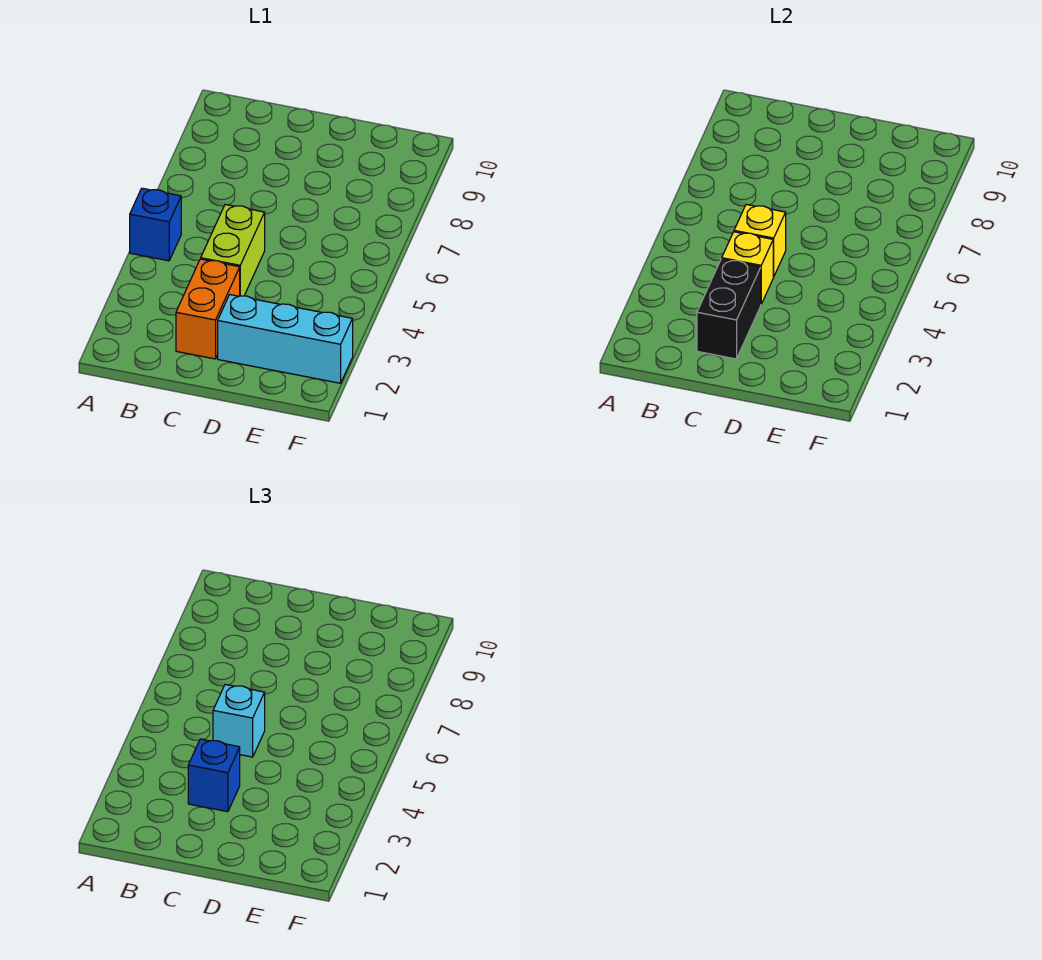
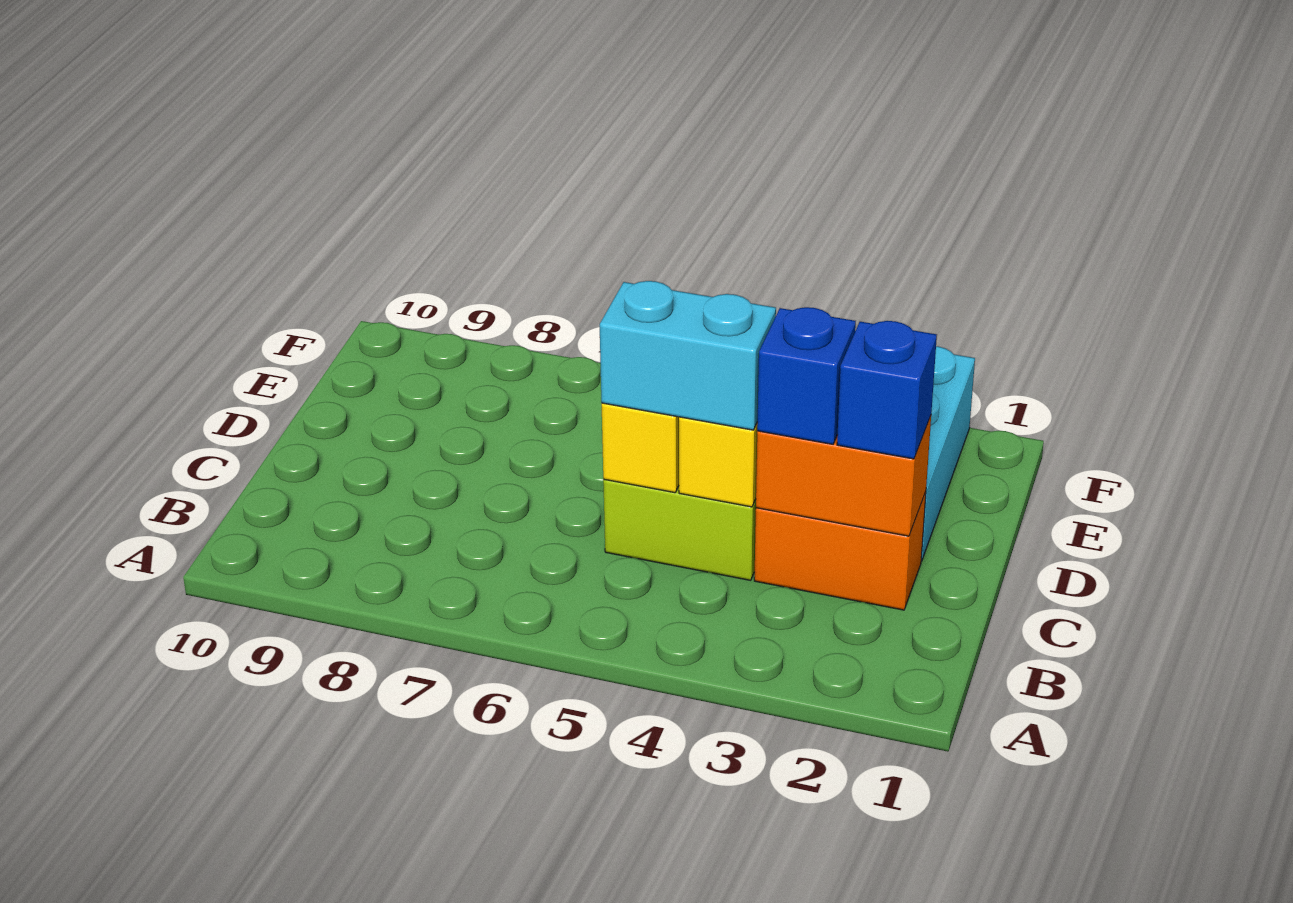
blue brick A5 level 1 -> blue brick C2 level 3
black brick C2:C3 level 2 -> orange brick C2:C3 level 2
cyan brick C5 level 3 -> cyan brick C4:C5 level 3

